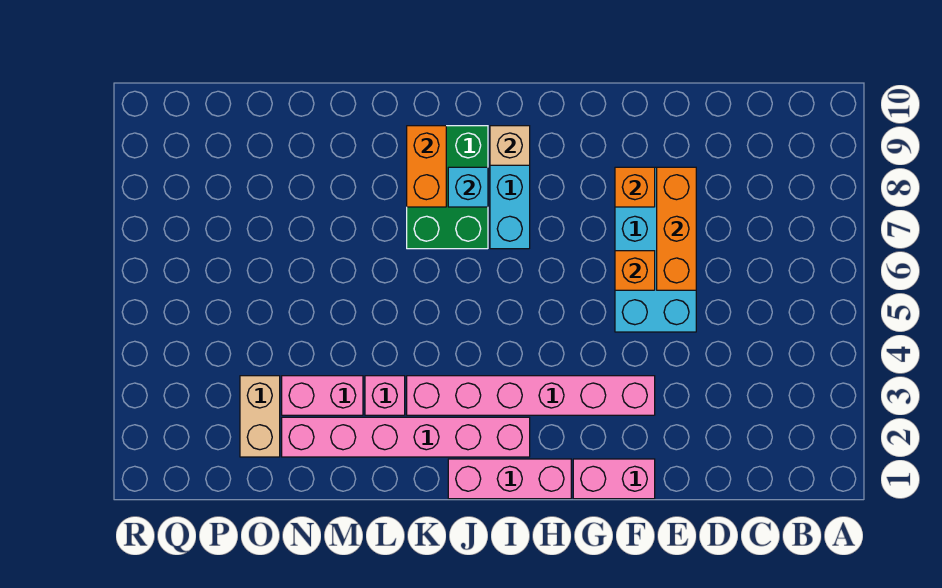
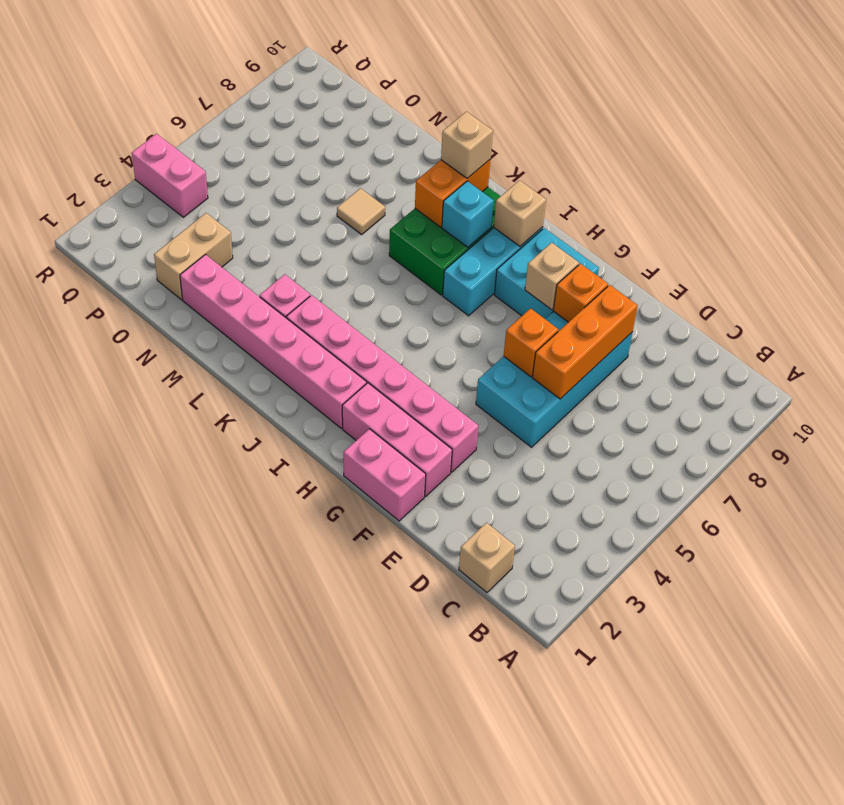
none -> tan brick C1 level 1
none -> cyan brick G8:H9 level 1
none -> tan brick G8 level 2
pink brick H1:J1 level 1 -> pink brick F2:H2 level 1
none -> tan brick K9 level 3
pink brick M3:N3 level 1 -> pink brick Q4:R4 level 1
none -> tan tile M7 level 1

